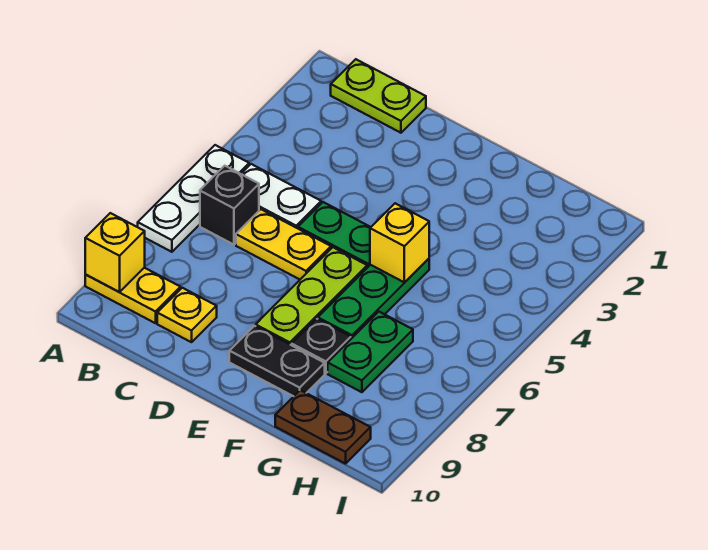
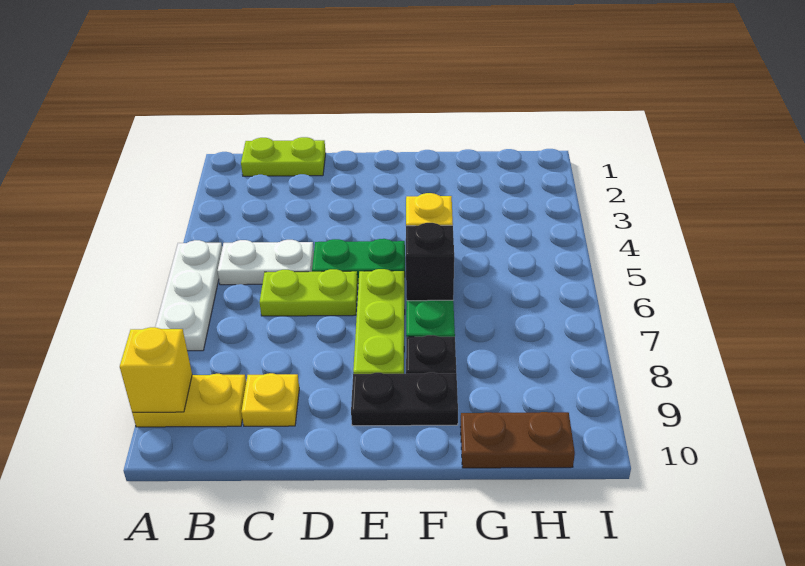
black brick B6 level 1 -> black brick F6 level 2
yellow plate C6:D6 level 1 -> lime plate C6:D6 level 1
green plate G7:G8 level 1 -> none

